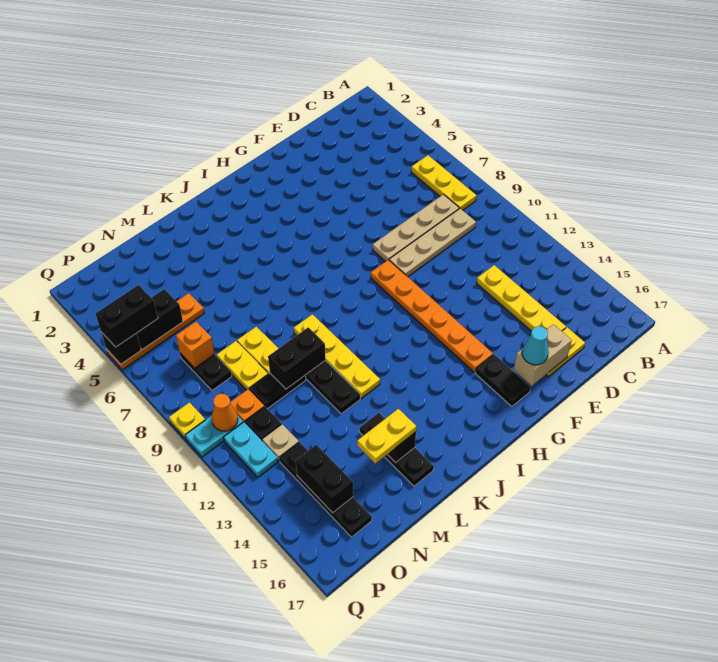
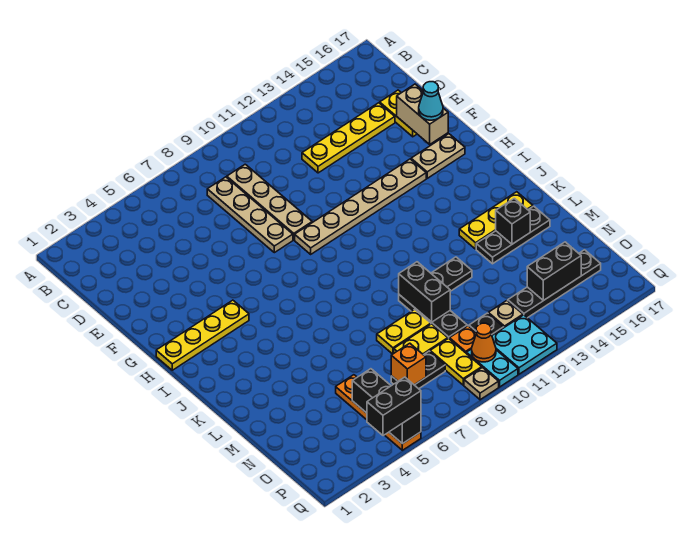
yellow plate B6:B8 level 1 -> yellow plate K14:K16 level 1
orange plate G9:G14 level 1 -> tan plate G9:G14 level 1
black plate G15:G16 level 1 -> tan plate G15:G16 level 1
yellow plate K9:K12 level 1 -> yellow plate H1:H4 level 1
yellow plate L15:M15 level 3 -> yellow plate O9:P9 level 1
black brick P5:Q5 level 3 -> black brick Q4:Q5 level 3
cyan plate P11:P12 level 1 -> cyan plate P11:Q12 level 1
yellow plate Q9 level 1 -> tan plate Q9 level 1

